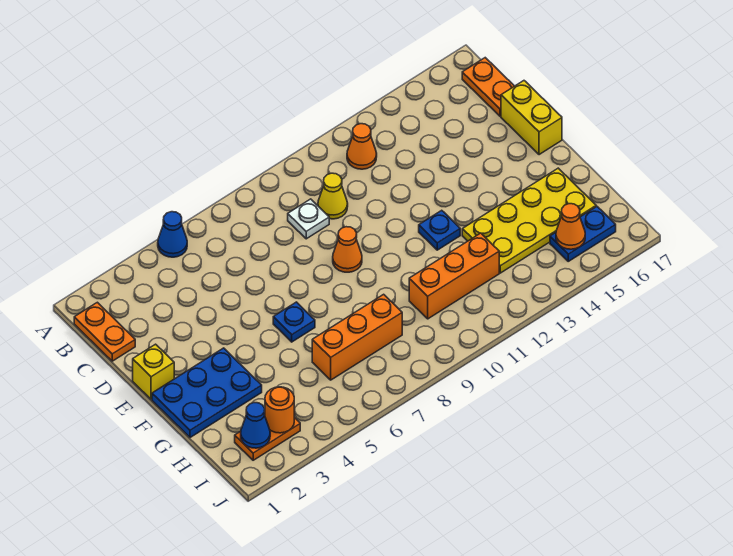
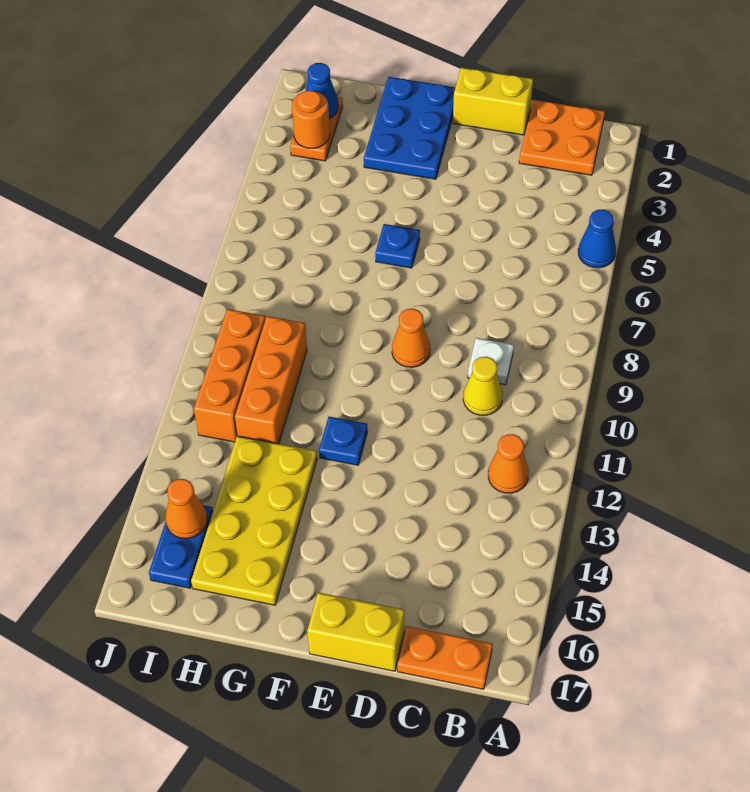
orange plate B1:C1 level 1 -> orange plate B1:C2 level 1
yellow brick E1 level 1 -> yellow brick D1:E1 level 1
orange brick H6:H8 level 1 -> orange brick I10:I12 level 1

